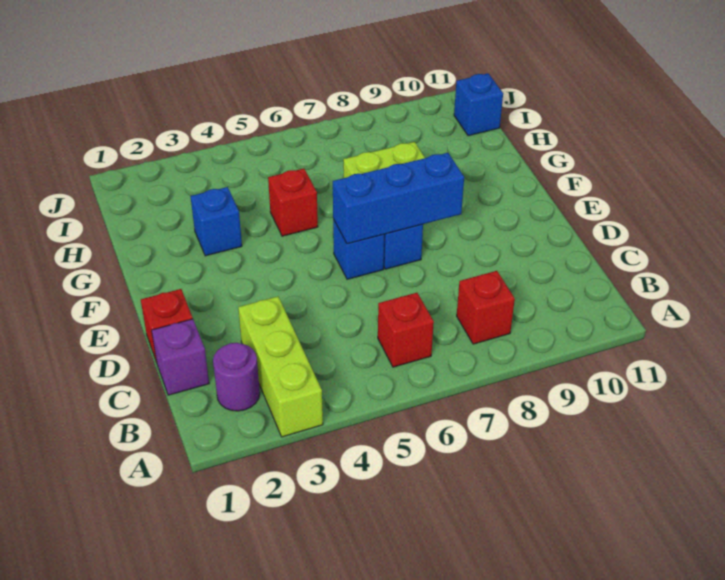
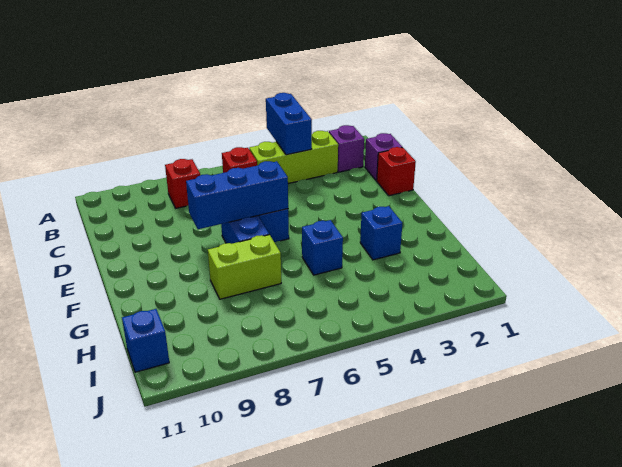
lime brick A3:C3 level 1 -> lime brick B3:B5 level 1
none -> blue brick A4:B4 level 2
purple round brick B2 level 1 -> purple brick B2 level 1
red brick G5 level 1 -> blue brick G5 level 1

